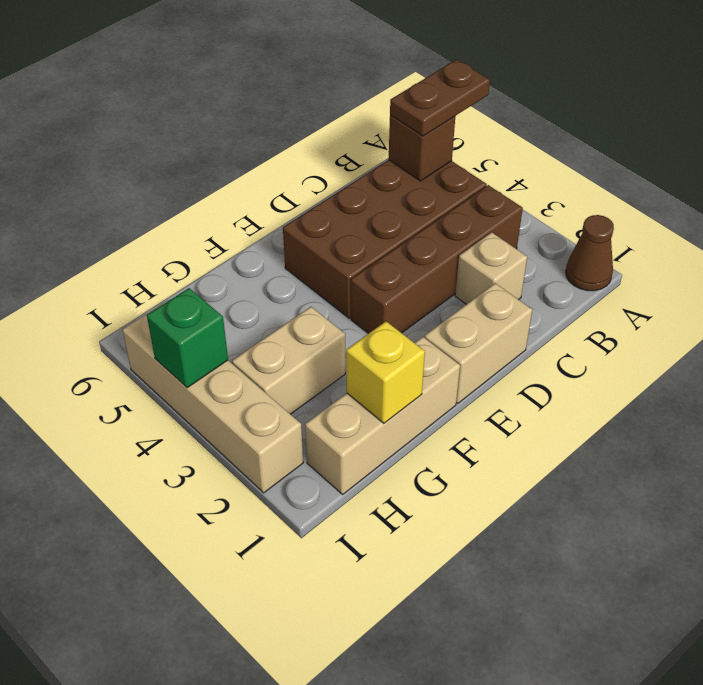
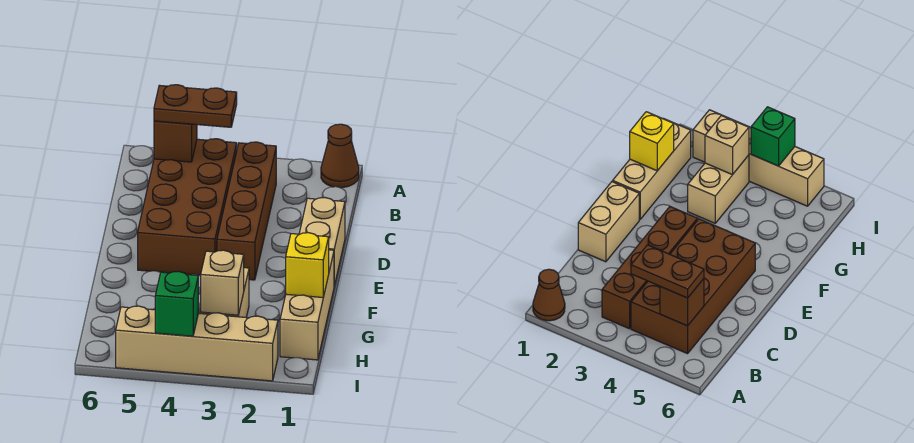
brown plate A5:B5 level 3 -> brown plate B4:B5 level 3
tan brick C2 level 1 -> tan brick H3 level 2

